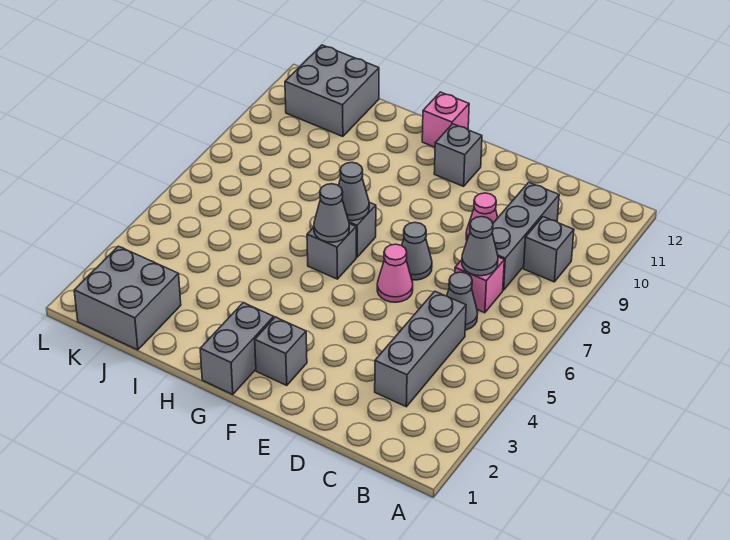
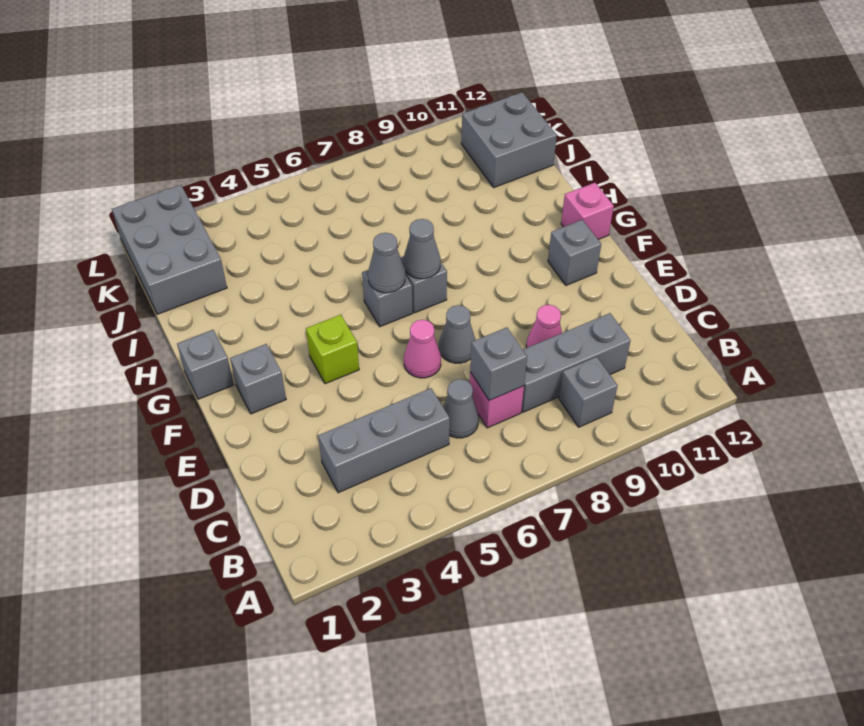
grey cone C7 level 2 -> grey brick C7 level 2
none -> lime brick F4 level 1
grey brick G1:G2 level 1 -> grey brick G1 level 1
grey brick J1:K2 level 1 -> grey brick J1:L2 level 1

